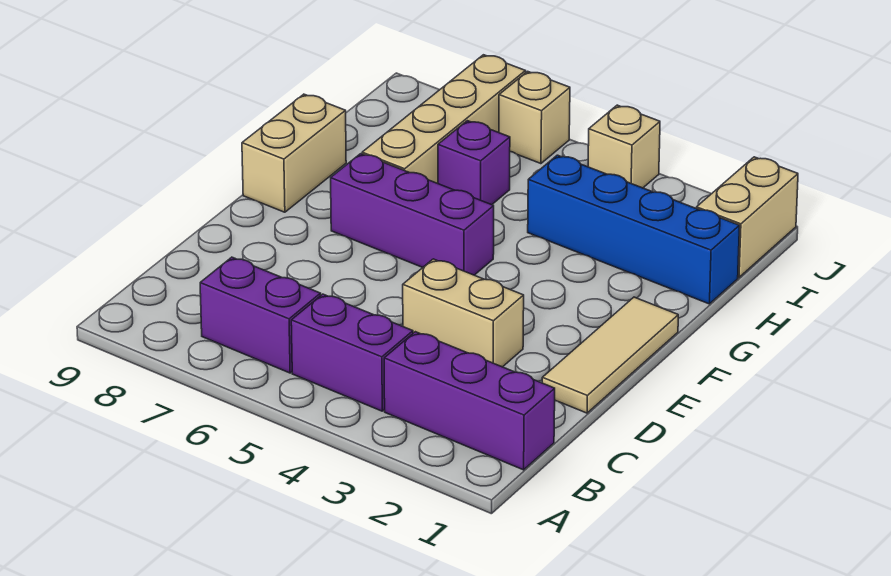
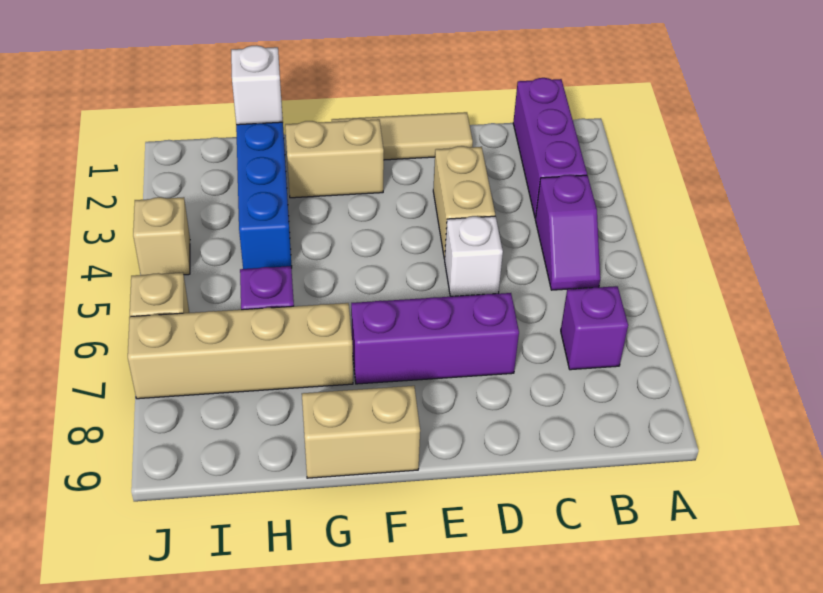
purple brick B4:B5 level 1 -> purple slope B4:B5 level 1 top 4
purple brick B6:B7 level 1 -> purple brick B7 level 1
none -> white brick D5 level 1
purple brick F5:F7 level 1 -> purple brick D7:F7 level 1
none -> white brick H1 level 2
tan brick I1:J1 level 1 -> tan brick F2:G2 level 1

